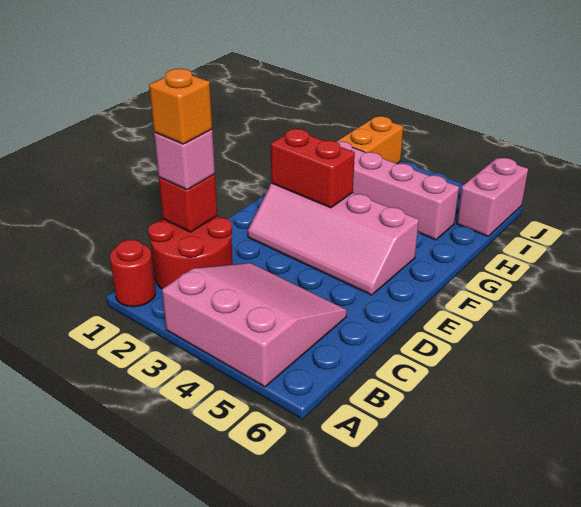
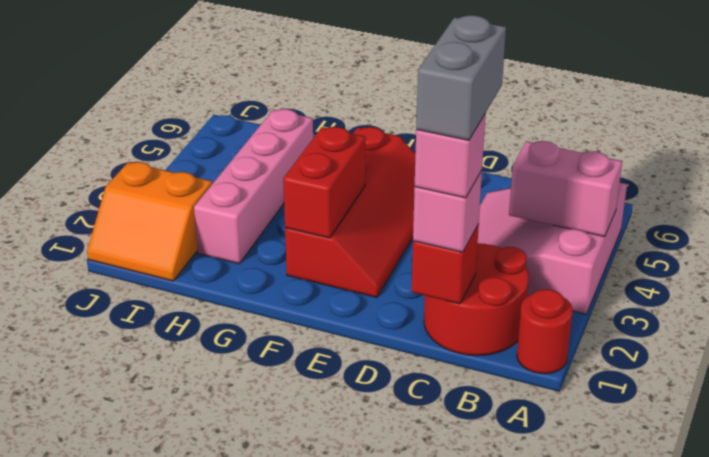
orange brick C1 level 4 -> pink brick C1 level 4
none -> grey brick C1:C2 level 5
pink slope E2:F5 level 1 top F -> red slope E2:F5 level 1 top F
pink brick I6:J6 level 1 -> pink brick A4:B4 level 2

